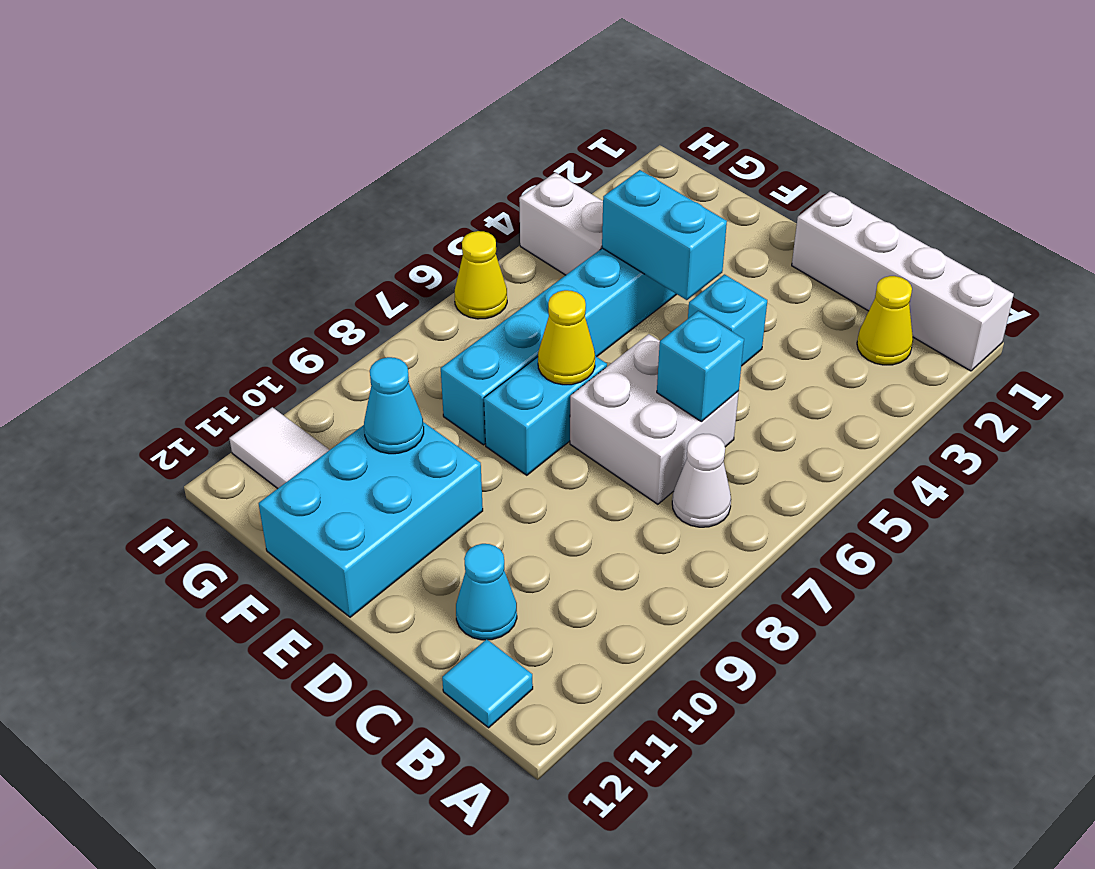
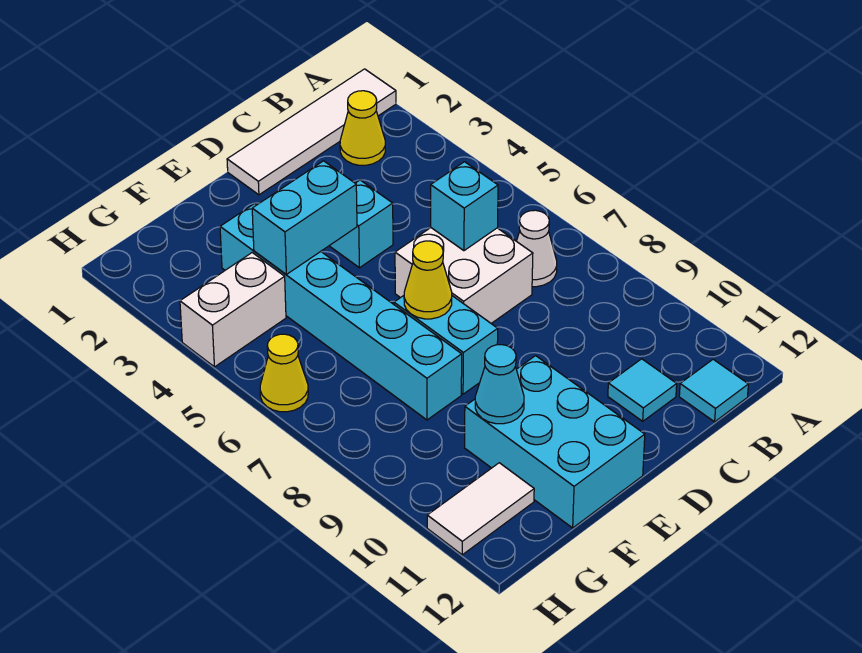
white brick A1:D1 level 1 -> white tile A1:D1 level 1
cyan cone C11 level 1 -> cyan tile C11 level 1

